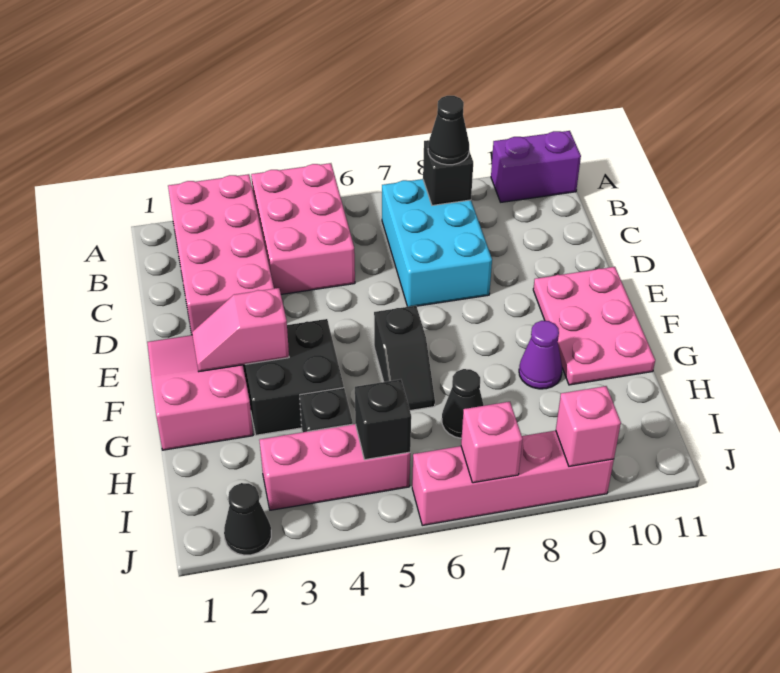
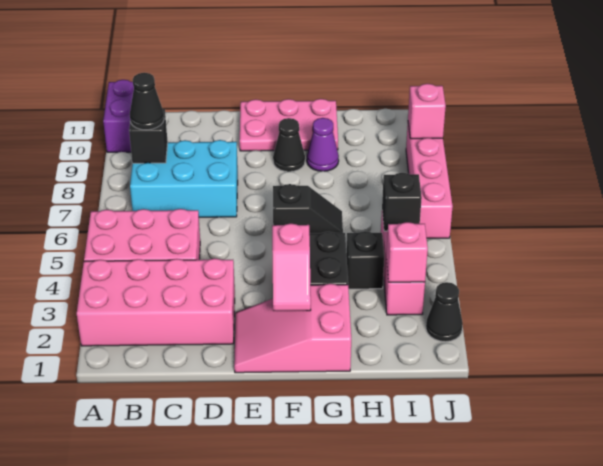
black cone H7 level 1 -> black cone F9 level 1
pink brick J7 level 2 -> pink brick I3 level 2

